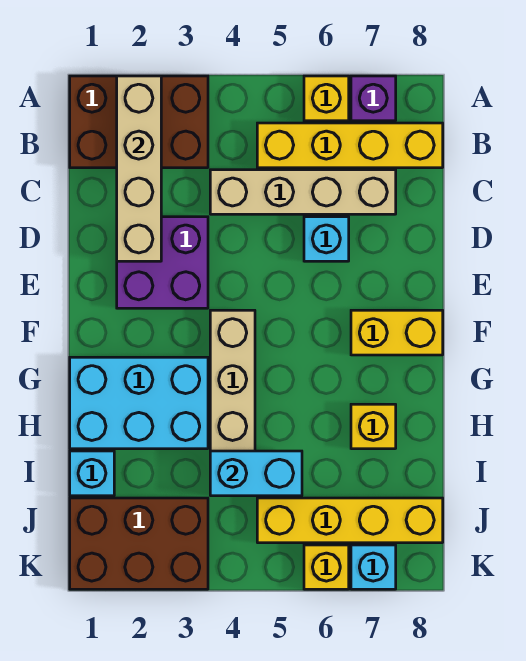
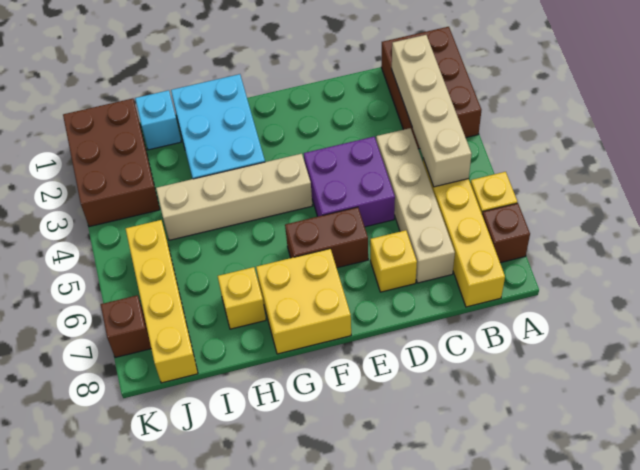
tan brick A2:D2 level 2 -> tan brick B2:B5 level 2
purple brick A7 level 1 -> brown brick A7 level 1
purple brick D2:E3 level 1 -> purple brick D4:E5 level 1
cyan brick D6 level 1 -> none
none -> brown brick E6:F6 level 1
yellow brick F7:F8 level 1 -> yellow brick F7:G8 level 1
cyan brick I4:I5 level 2 -> none
yellow brick K6 level 1 -> yellow brick D7 level 1
cyan brick K7 level 1 -> brown brick K7 level 1

